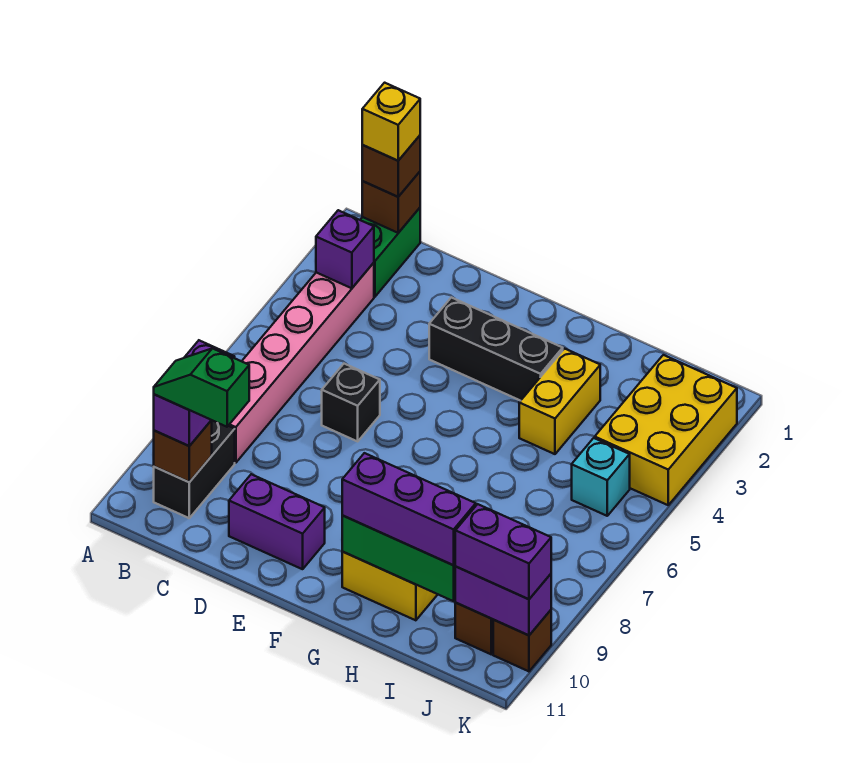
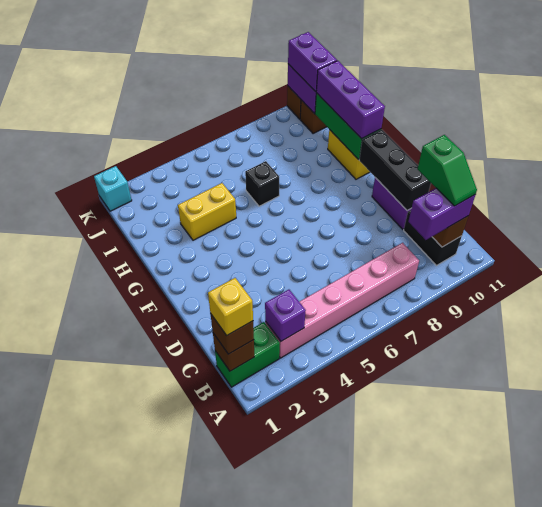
black brick B9:B10 level 1 -> black brick B10:C10 level 1
black brick D6 level 1 -> black brick H6 level 1
black brick E3:G3 level 1 -> black brick D10:F10 level 2
yellow brick J2:K4 level 1 -> none
cyan brick J5 level 1 -> cyan brick K1 level 1

